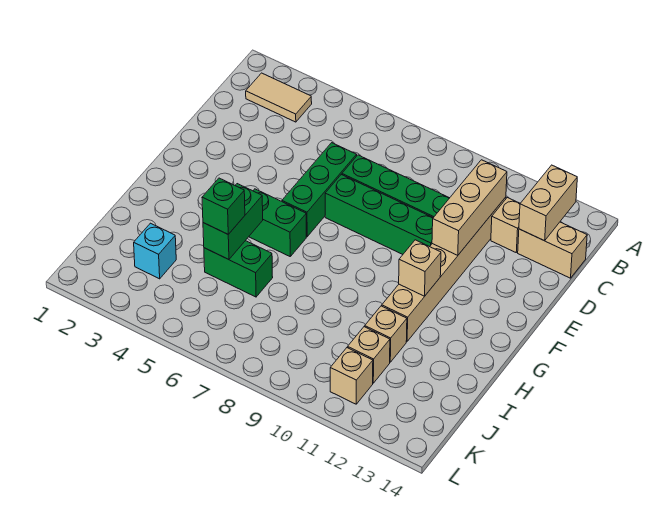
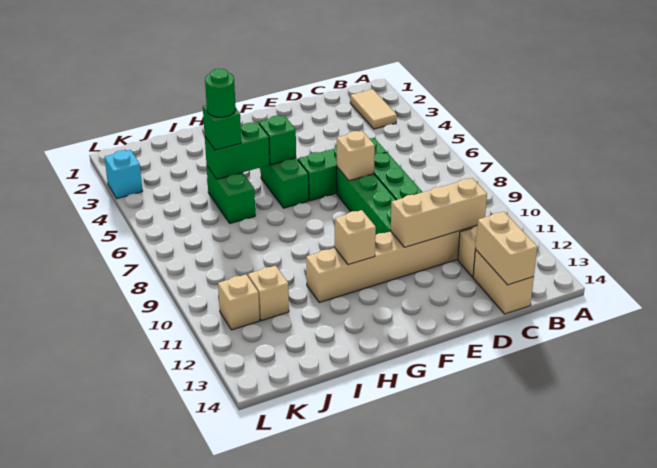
tan brick B13:C13 level 2 -> tan brick C13:C14 level 2
none -> green brick G5 level 2
none -> green round brick I5 level 4
tan brick I11 level 1 -> tan brick E7 level 2
cyan brick J3 level 1 -> cyan brick L3 level 1

